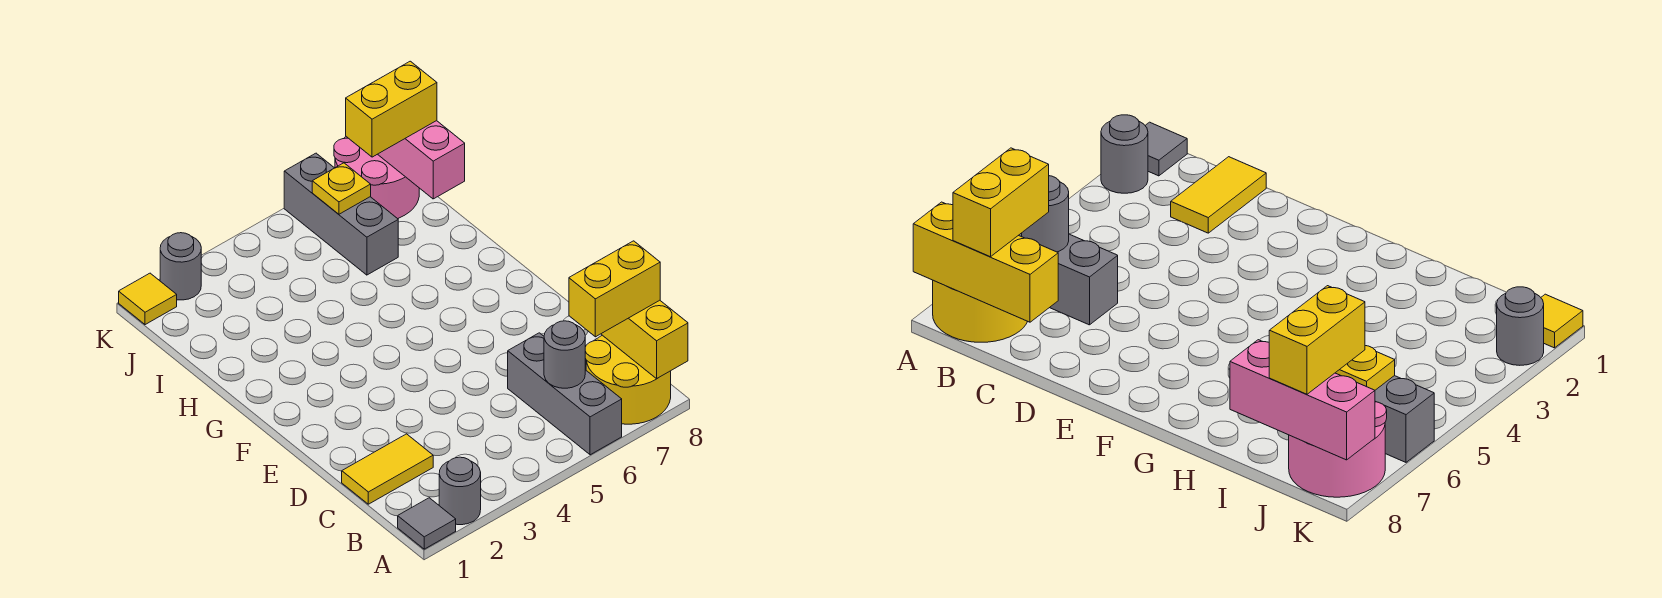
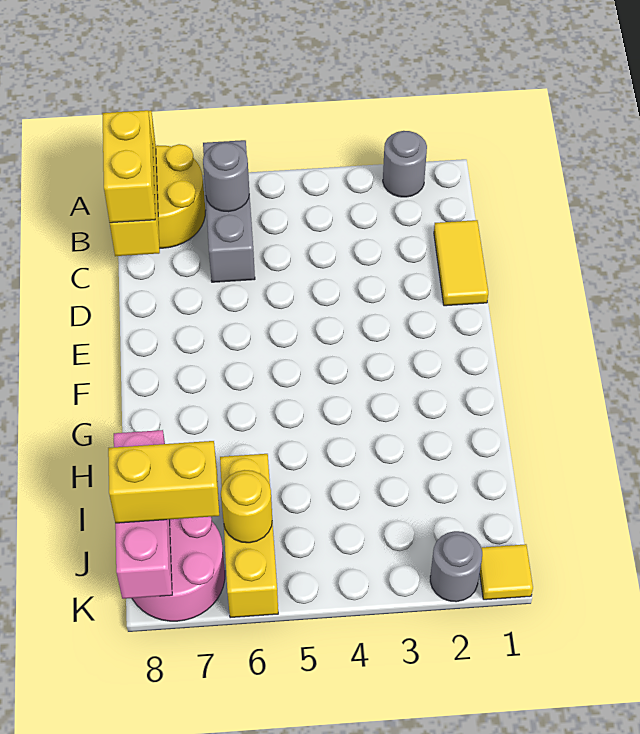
grey tile A1 level 1 -> none
yellow brick B7:B8 level 3 -> yellow brick B8:C8 level 3
yellow tile C1:C2 level 1 -> yellow tile C1:D1 level 1
grey brick I6:K6 level 1 -> yellow brick I6:K6 level 1
yellow plate J6 level 2 -> yellow round brick J6 level 2

